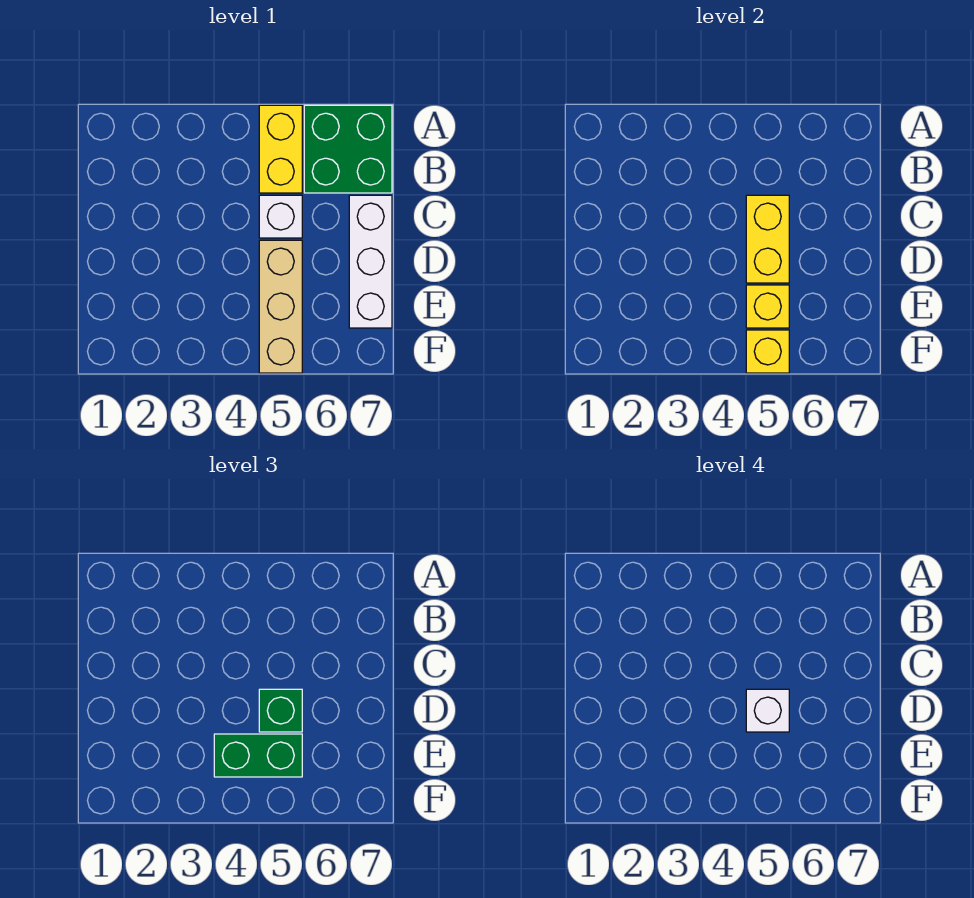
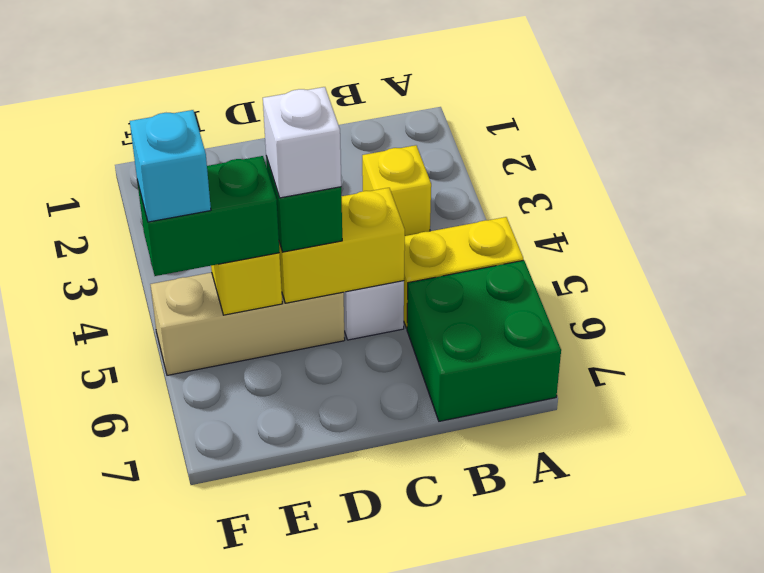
white brick C7:E7 level 1 -> none
green brick E4:E5 level 3 -> green brick E5:F5 level 3
yellow brick F5 level 2 -> yellow brick B3 level 1
none -> cyan brick F5 level 4

